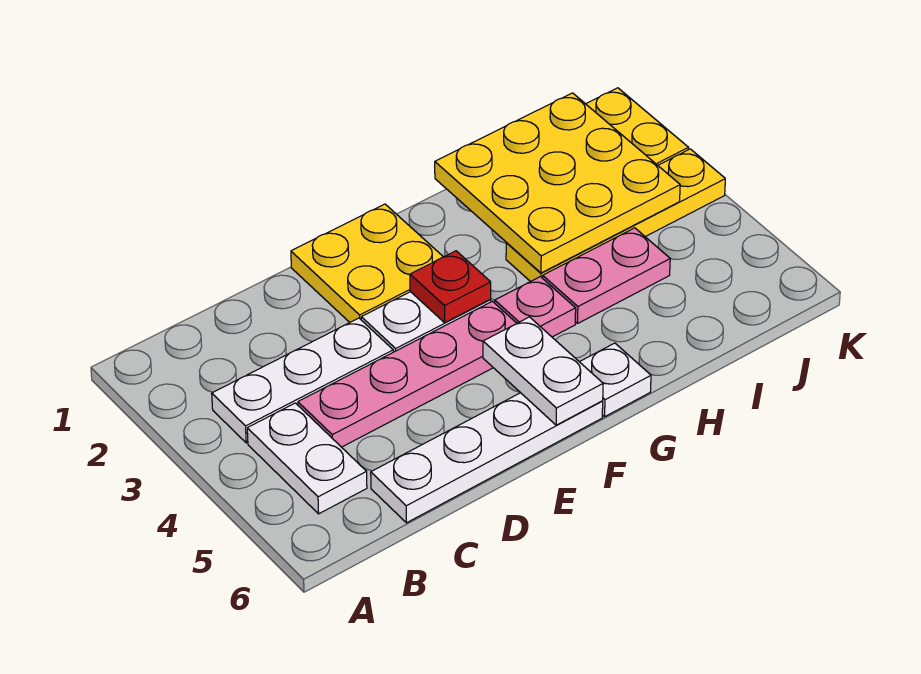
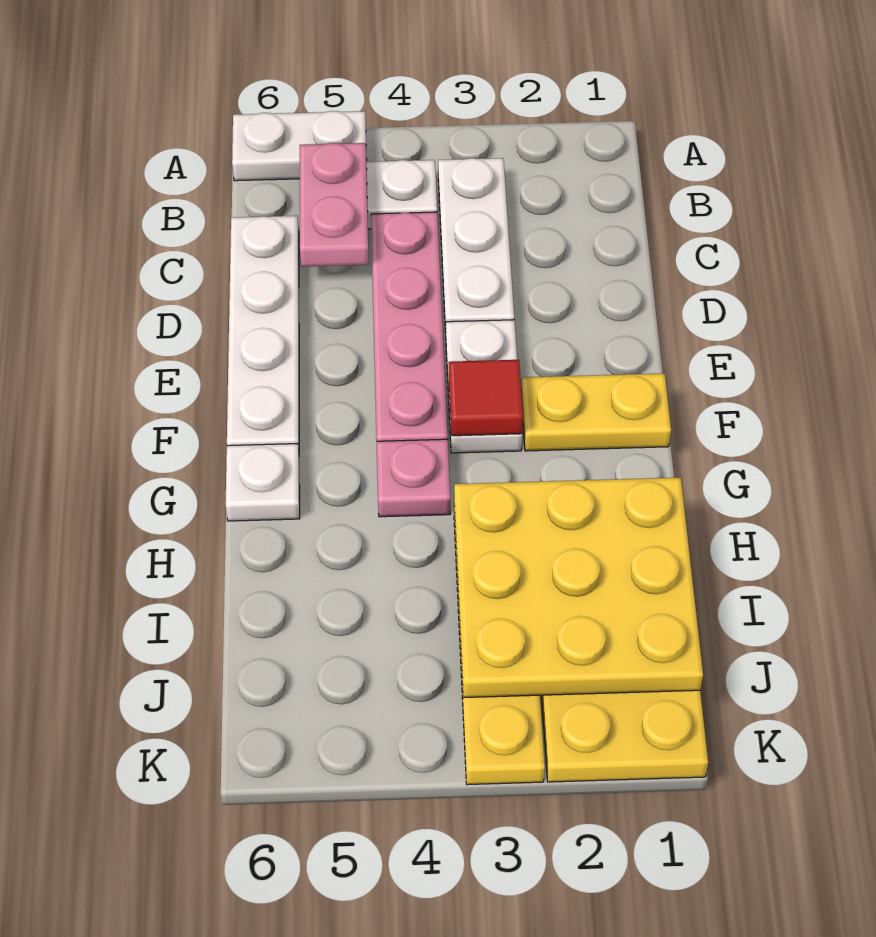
yellow plate E1:F2 level 1 -> yellow plate F1:F2 level 1
red plate F3 level 2 -> red tile F3 level 2
white plate F5:F6 level 2 -> white plate A5:A6 level 1
pink plate H4:I4 level 1 -> pink plate B5:C5 level 2

